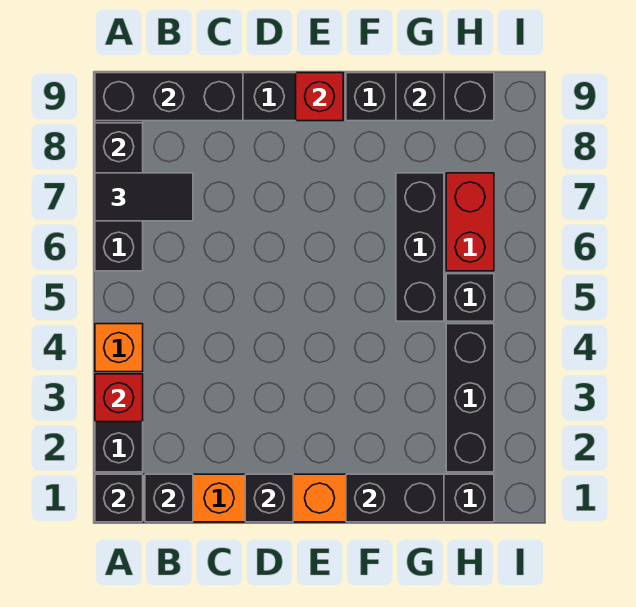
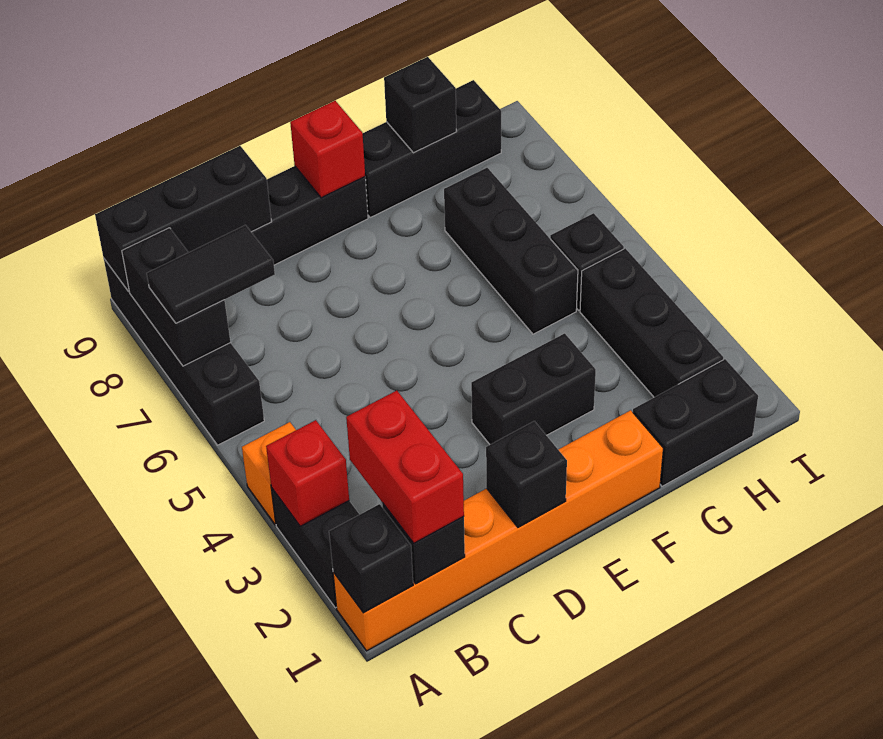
black brick F1:G1 level 2 -> black brick E3:F3 level 1
red brick H6:H7 level 1 -> red brick B1:B2 level 3

